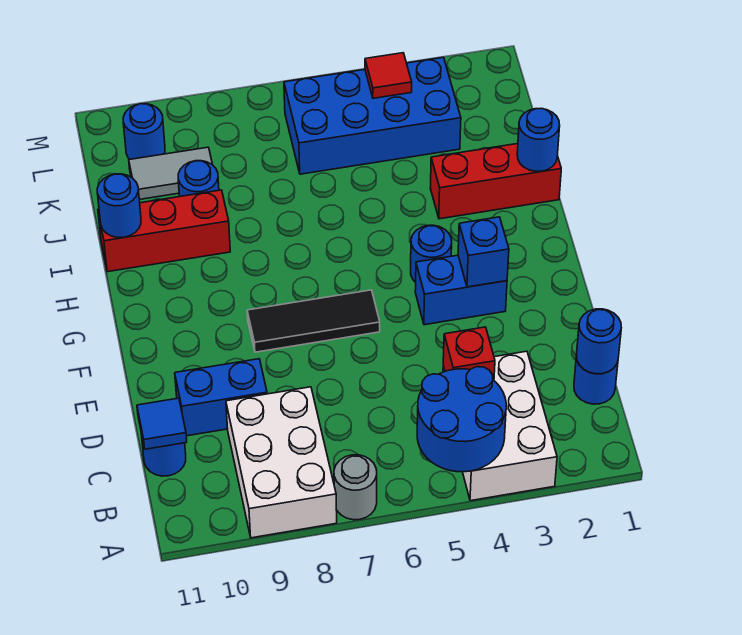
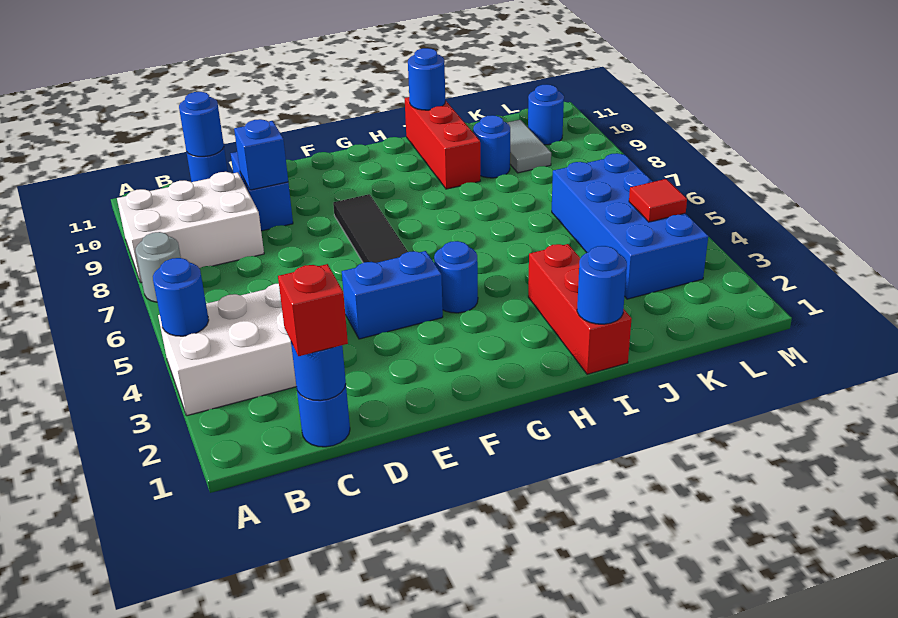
blue round brick A4:B5 level 2 -> blue round brick A4 level 2
red brick C4 level 2 -> red brick C1 level 3
blue tile C11 level 2 -> blue round brick C11 level 2
blue brick F3:F4 level 1 -> blue brick E4:F4 level 1
blue brick F3 level 2 -> blue brick D9 level 2

